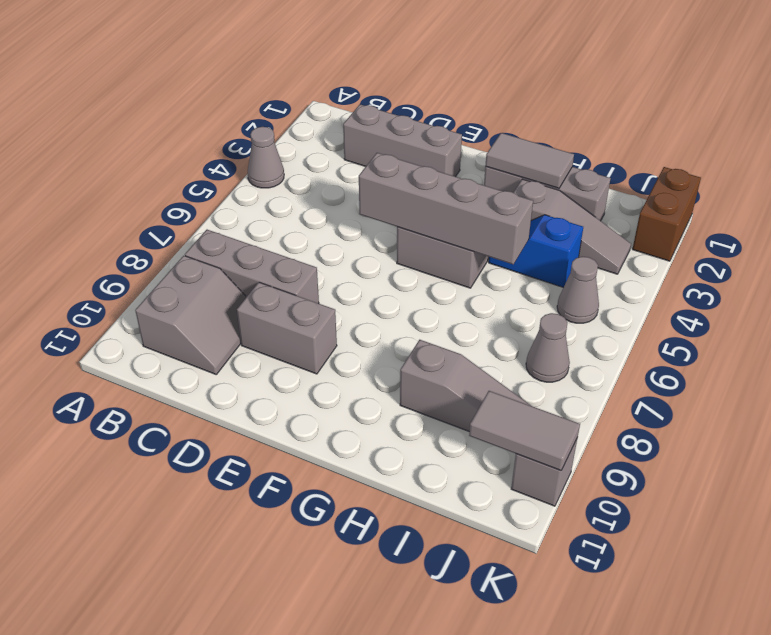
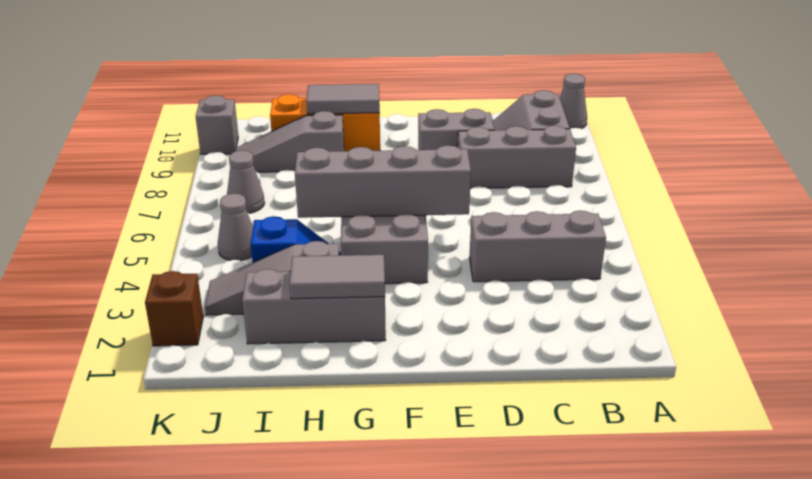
grey cone A4 level 1 -> grey cone A11 level 1
grey brick C2:E2 level 1 -> grey brick B4:D4 level 1
none -> orange brick G10:I10 level 1
grey tile J10:K10 level 2 -> grey tile G10:H10 level 2
brown brick K1:K2 level 1 -> brown brick K2 level 1

